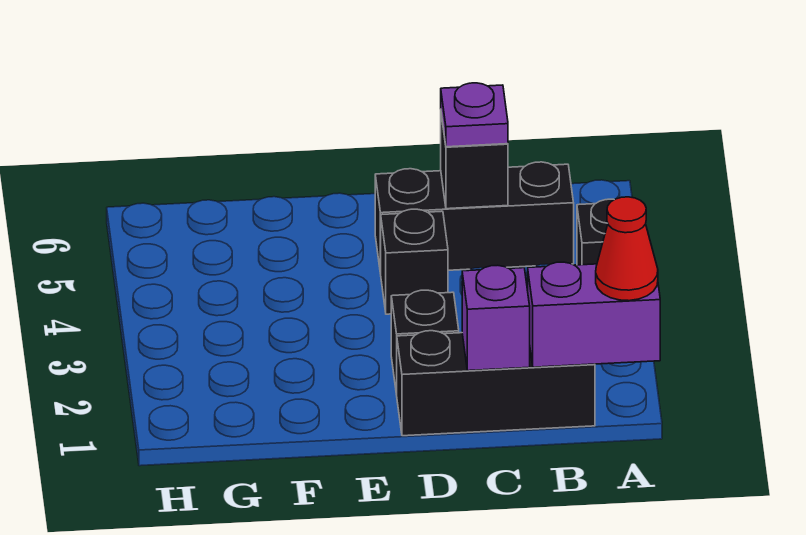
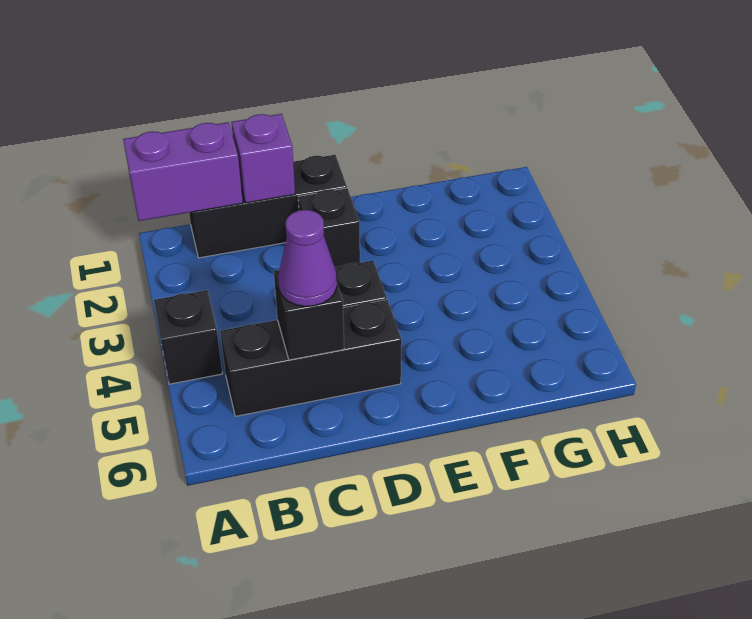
red cone A1 level 3 -> none
purple plate C5 level 3 -> purple cone C5 level 3

